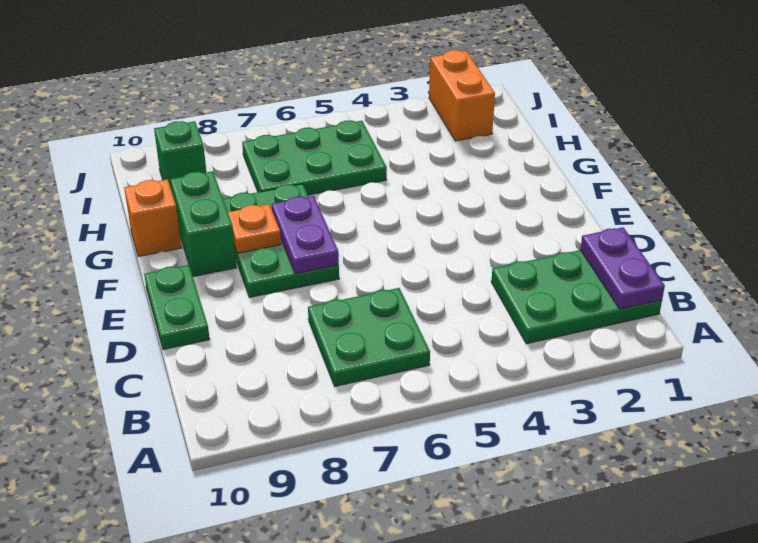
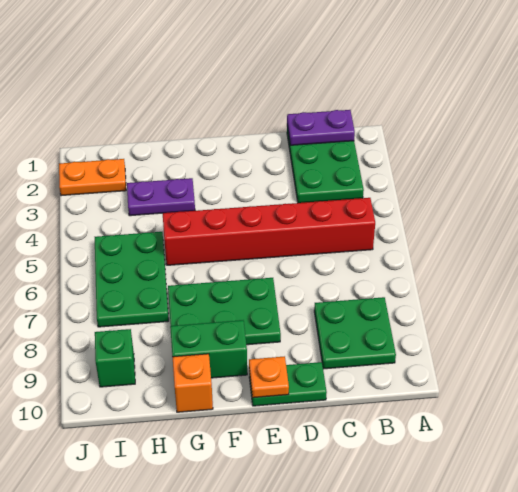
none -> red brick B5:G5 level 1
green plate B6:C7 level 1 -> green plate B8:C9 level 1
purple plate E7:F7 level 2 -> purple plate G3:H3 level 1
orange plate F8 level 2 -> orange plate E10 level 2
orange brick I2:J2 level 1 -> orange plate I2:J2 level 1

